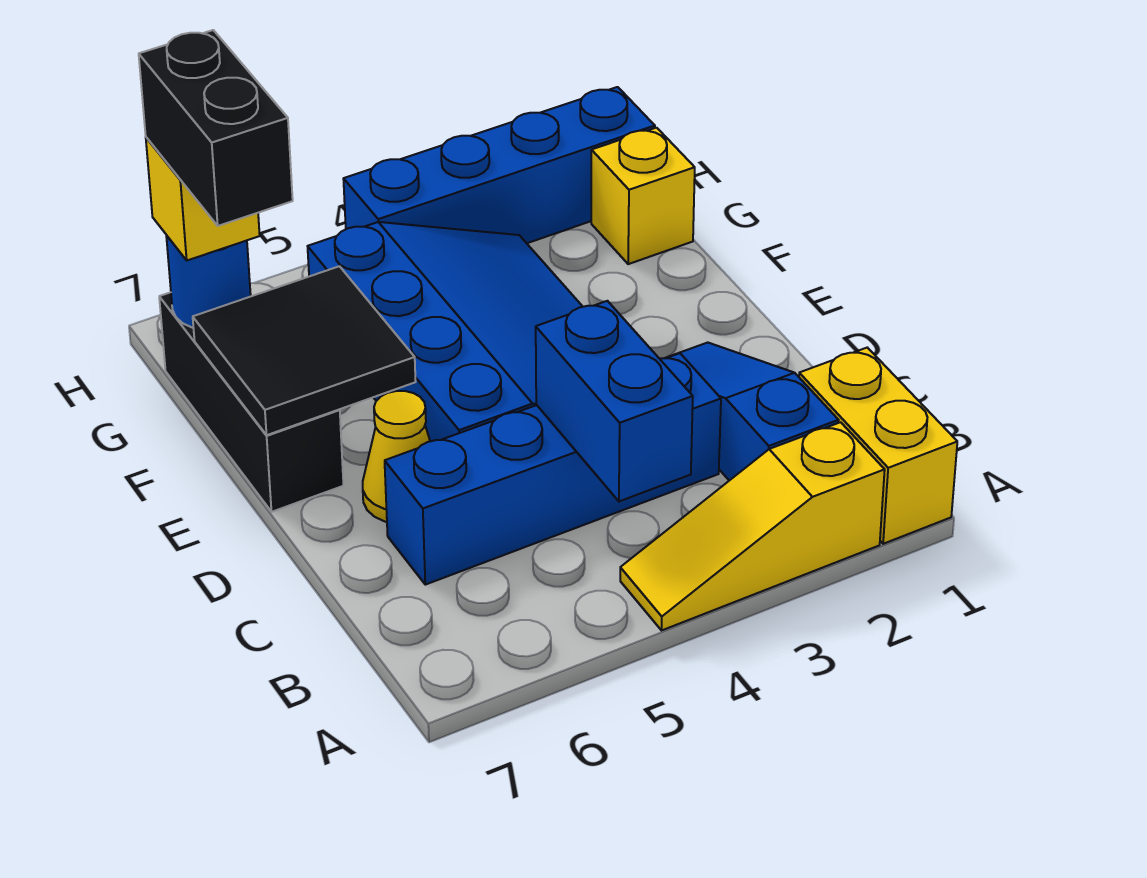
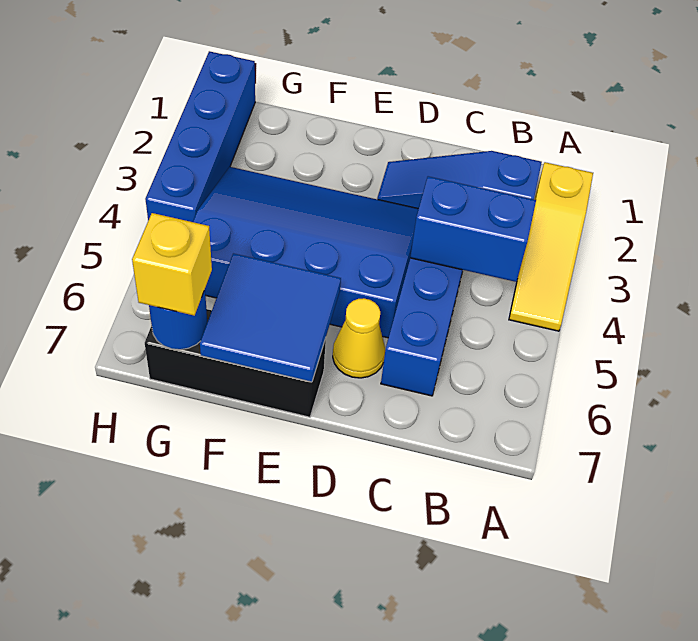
yellow brick A1:B1 level 1 -> none
black tile E6:F7 level 2 -> blue tile E6:F7 level 2
black brick F7:G7 level 4 -> none
yellow brick G1 level 1 -> none

